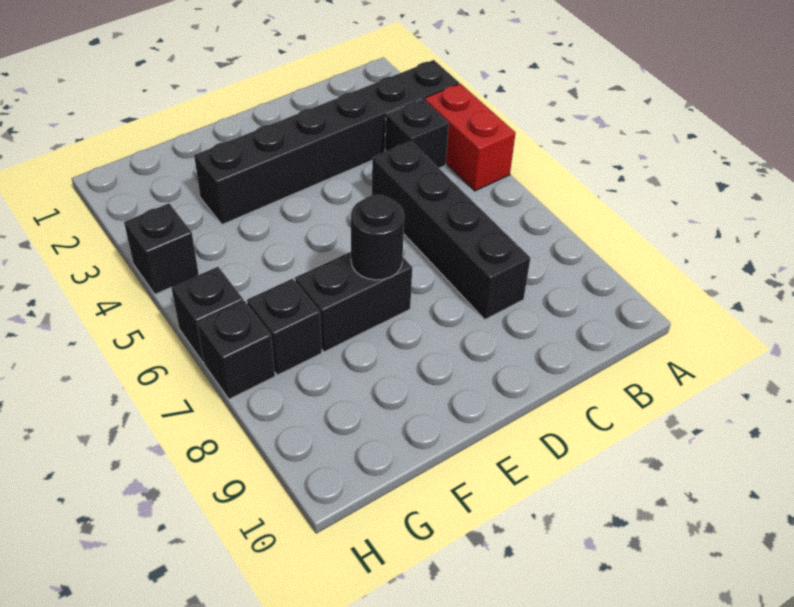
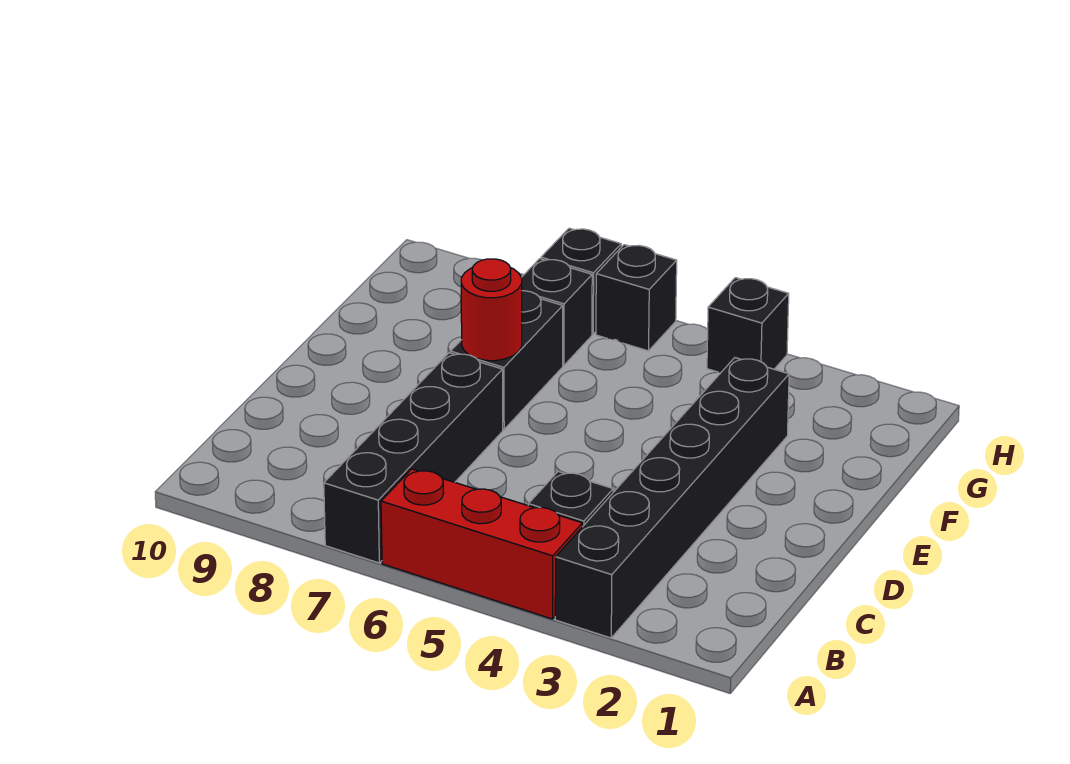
red brick A4:A5 level 1 -> red brick A4:A6 level 1
black brick C5:C8 level 1 -> black brick A7:D7 level 1
black round brick E7 level 2 -> red round brick E7 level 2

